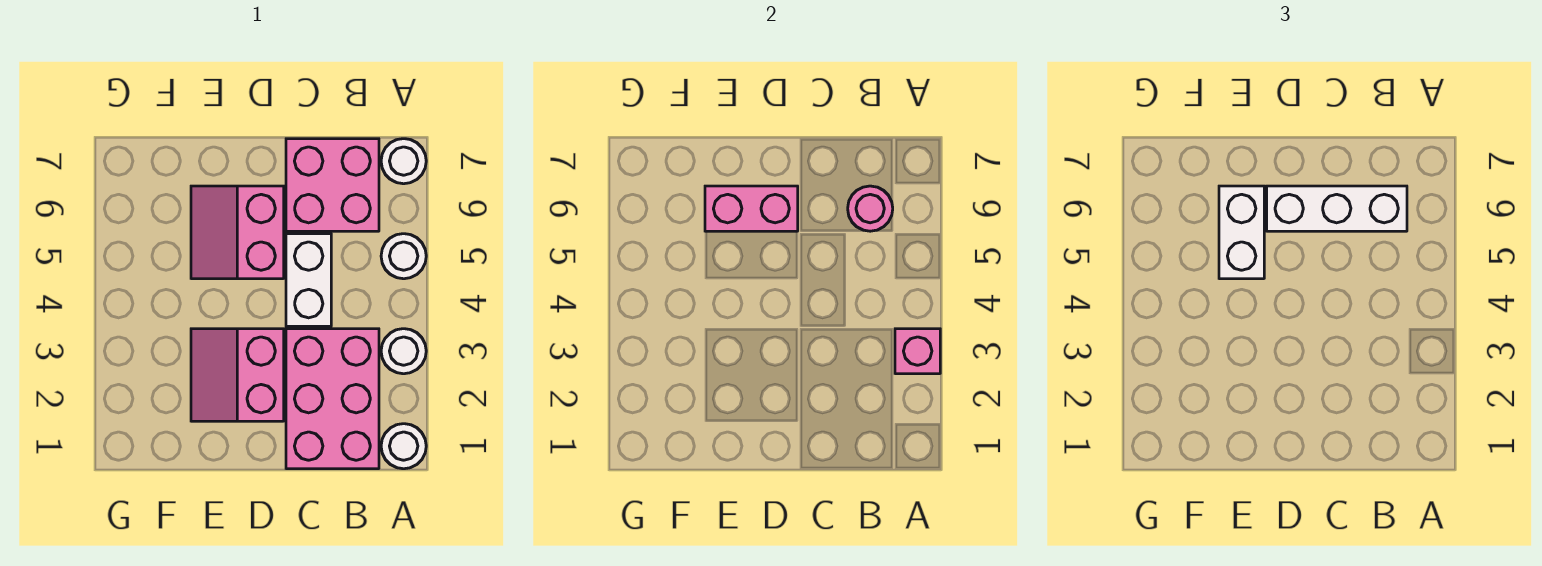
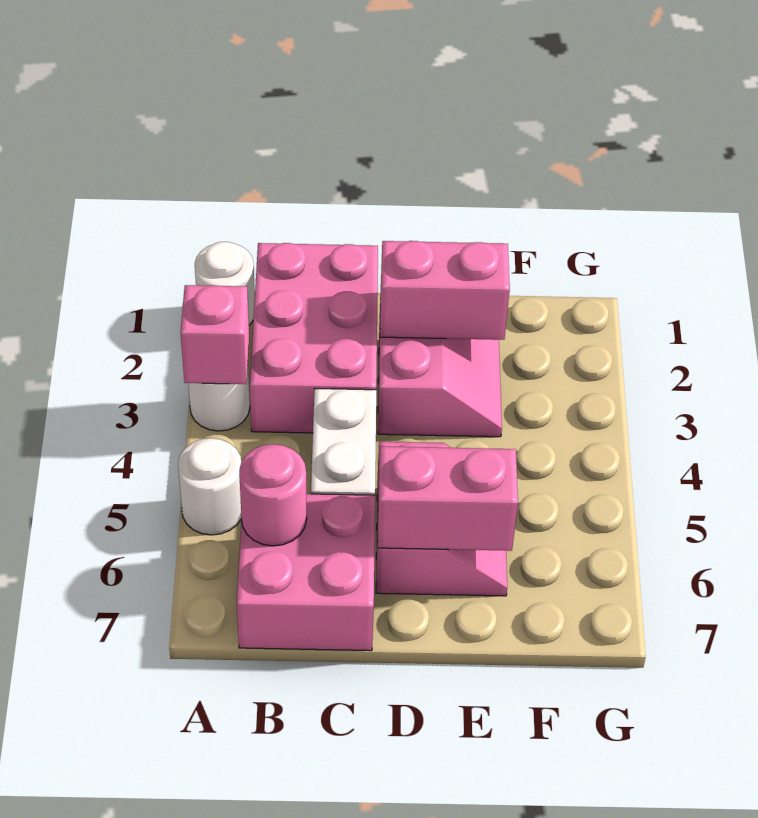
white round brick A7 level 1 -> none
white brick B6:D6 level 3 -> none
none -> pink brick D2:E2 level 2
white brick E5:E6 level 3 -> none

